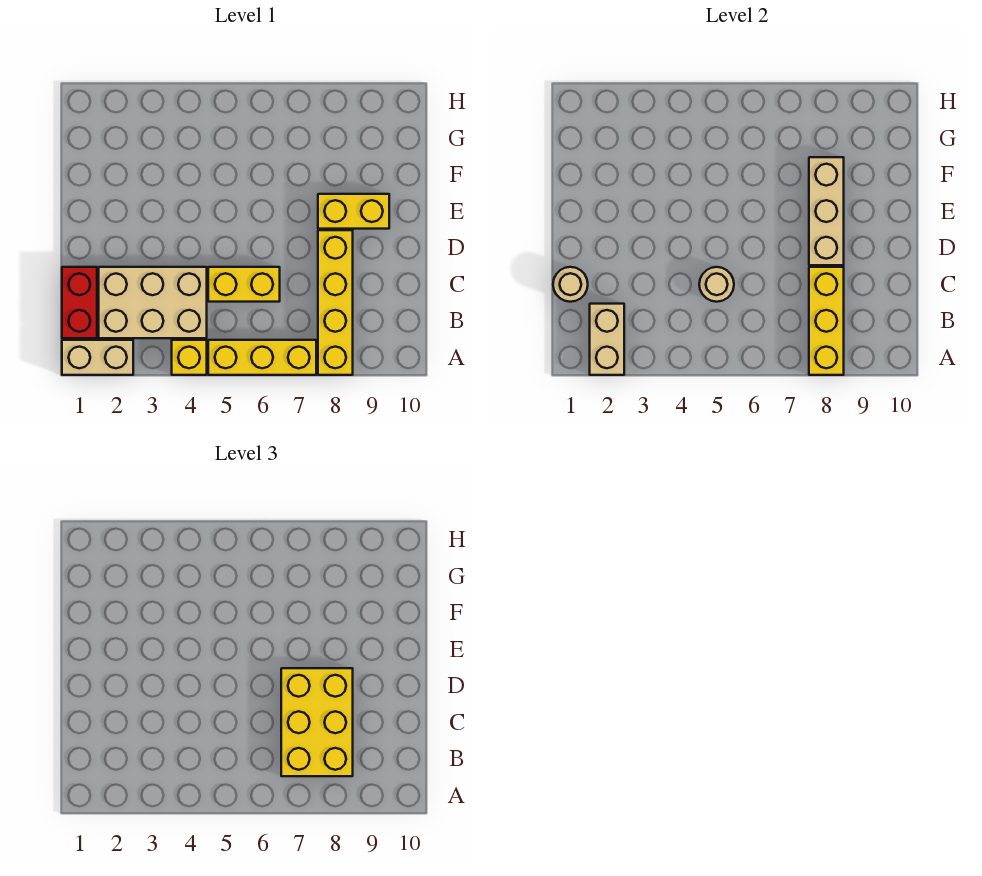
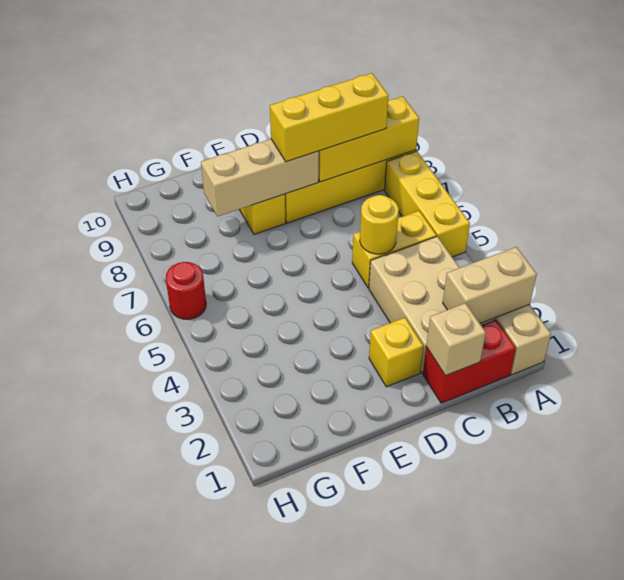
yellow brick A4 level 1 -> yellow brick D2 level 1
yellow brick B7:D8 level 3 -> yellow brick B8:D8 level 3
tan round brick C1 level 2 -> tan brick C1 level 2
yellow brick C5:C6 level 1 -> yellow brick B5:C5 level 1
tan round brick C5 level 2 -> yellow round brick C5 level 2
none -> red round brick H6 level 1

